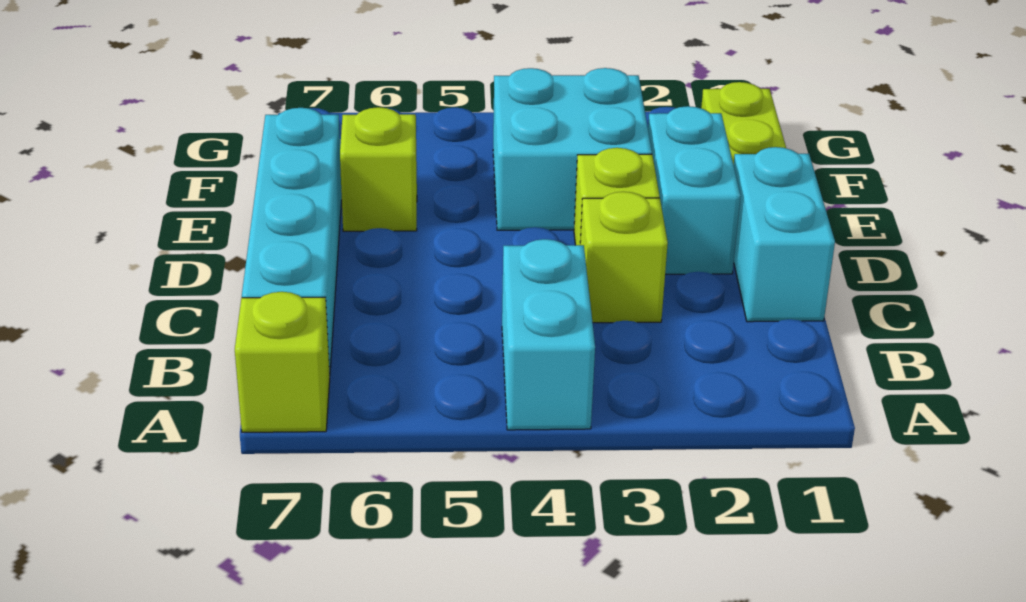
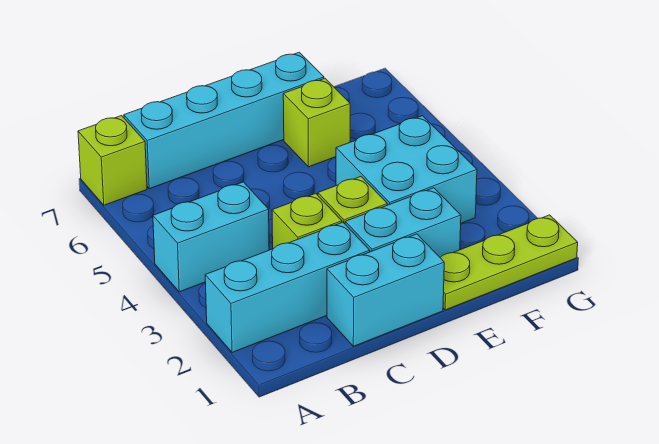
none -> cyan brick A2:C2 level 1

